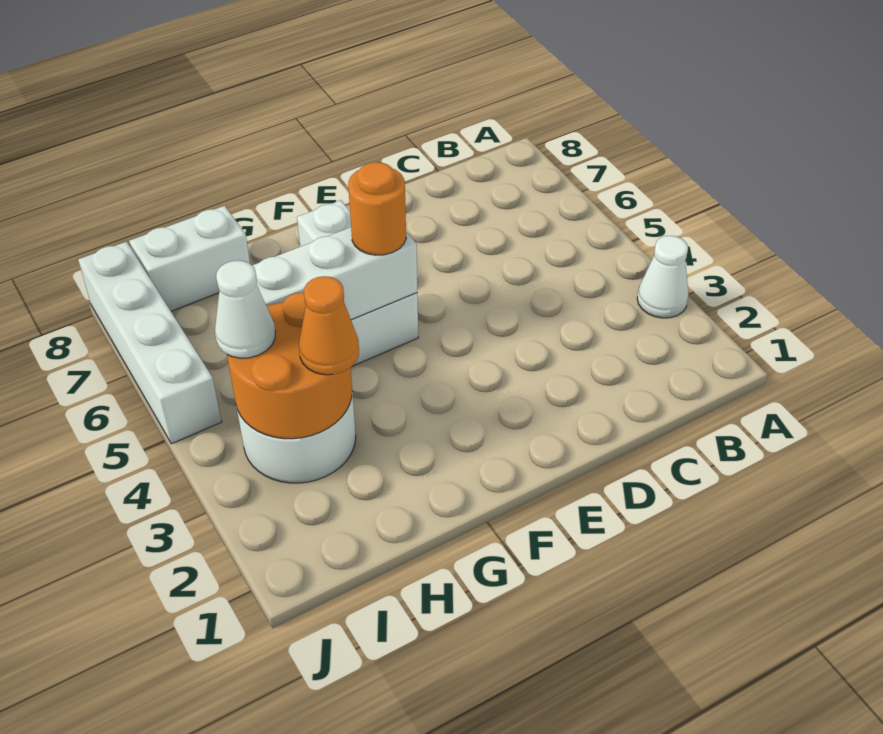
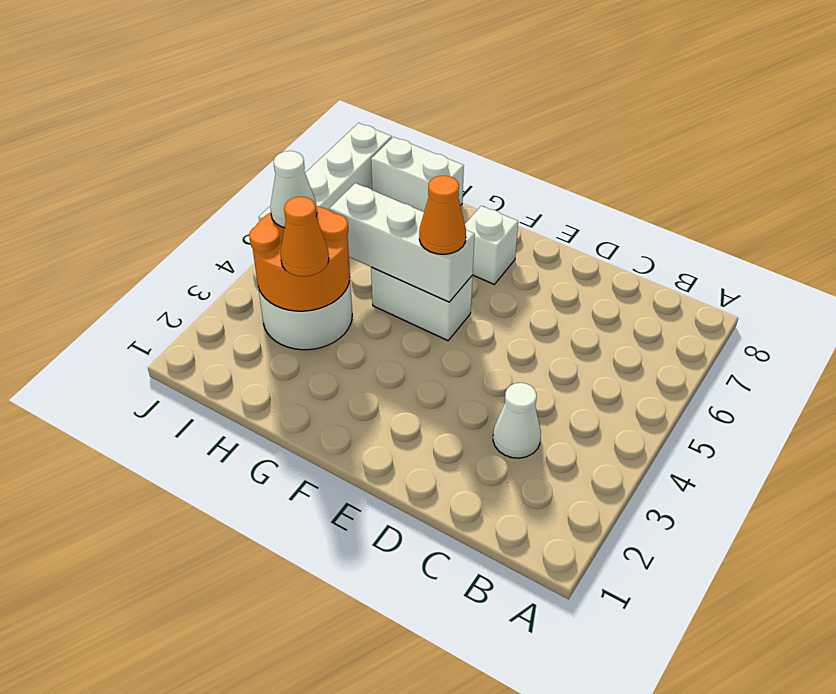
white cone A3 level 1 -> white cone C3 level 1
orange round brick F5 level 3 -> orange cone F5 level 3

